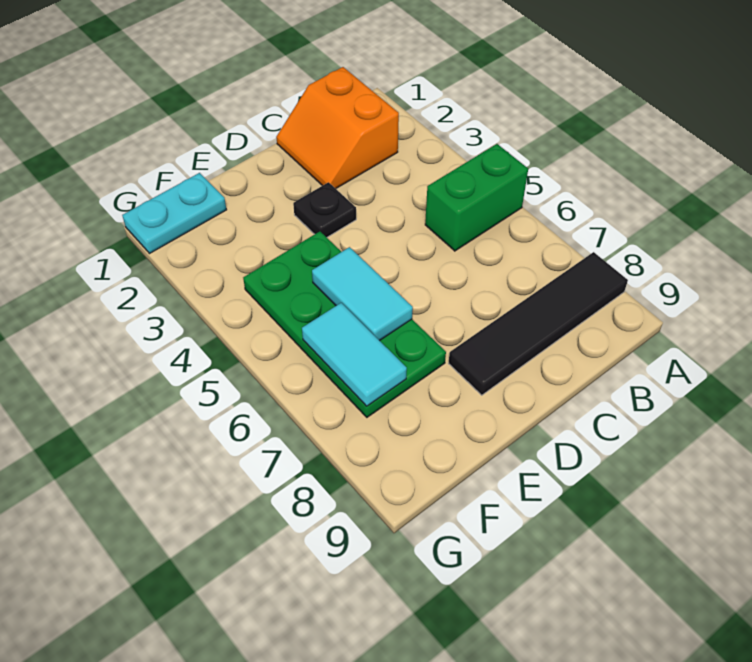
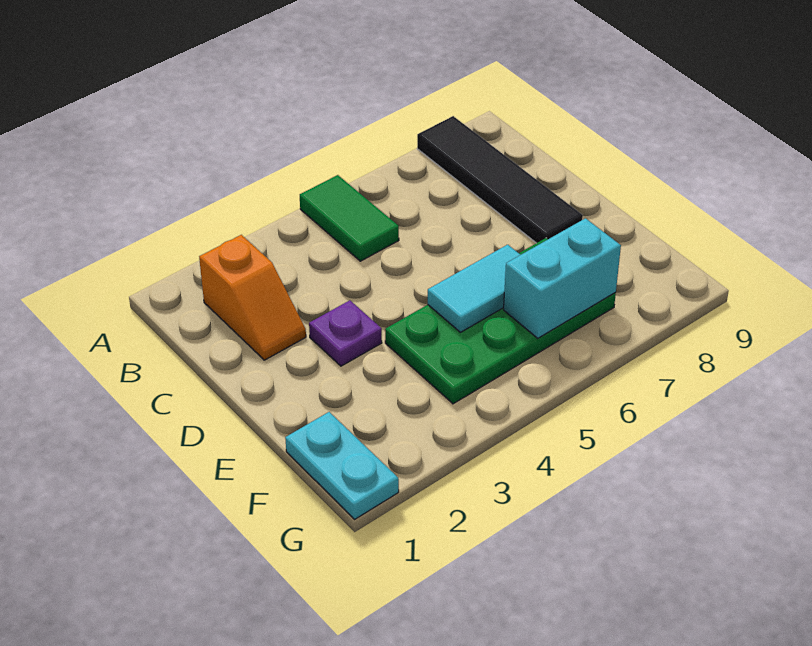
green brick A5:B5 level 1 -> green tile A5:B5 level 1
orange slope B1:C2 level 1 top B -> orange slope B2:C2 level 1 top B
black plate D3 level 1 -> purple plate D3 level 1
cyan tile F6:F7 level 2 -> cyan brick F6:F7 level 2

